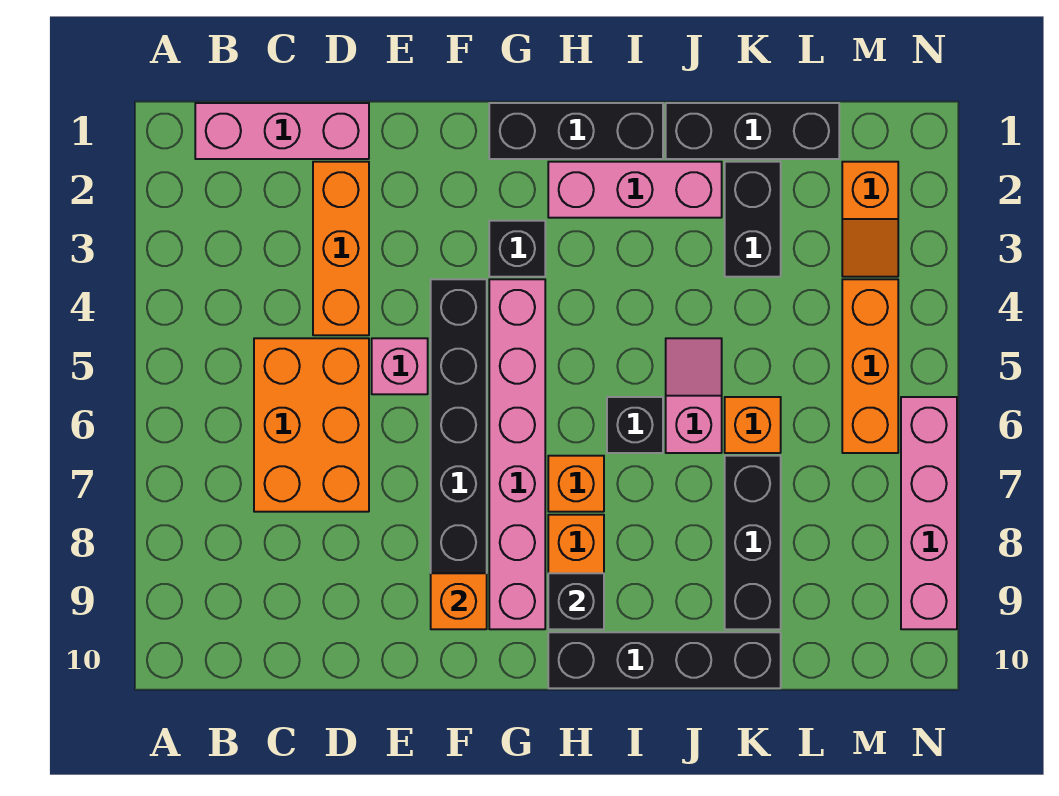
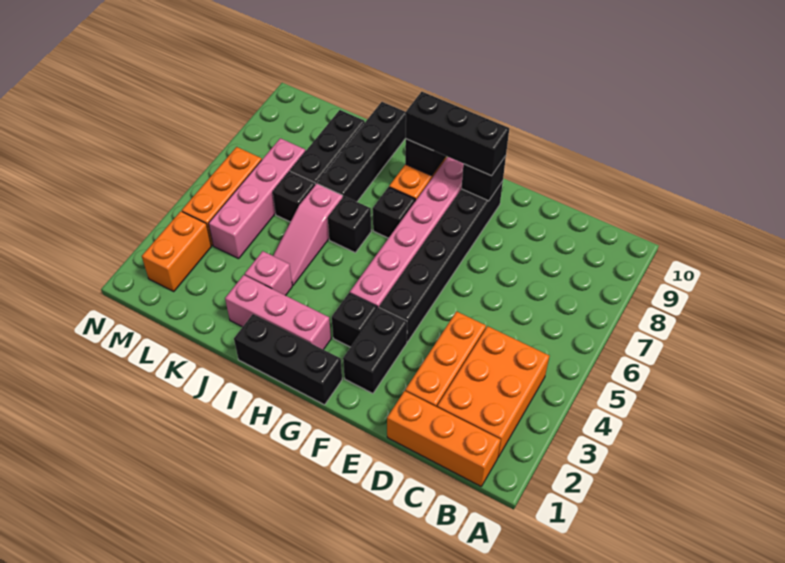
pink brick B1:D1 level 1 -> orange brick B1:D1 level 1
orange brick C5:D7 level 1 -> orange brick B2:C4 level 1
pink brick E5 level 1 -> pink brick J3 level 1
orange brick F9 level 2 -> black brick F9 level 2
orange brick H7 level 1 -> black brick H7 level 1
black brick H10:K10 level 1 -> black brick J7:J10 level 1
black brick J1:L1 level 1 -> black brick F9:H9 level 3
pink slope J5:J6 level 1 top 6 -> pink slope J4:J6 level 1 top 6
black brick K2:K3 level 1 -> black brick F2:F3 level 1
orange brick K6 level 1 -> black brick K6 level 1
orange slope M2:M3 level 1 top 2 -> orange brick M2:M3 level 1
pink brick N6:N9 level 1 -> pink brick L4:L7 level 1

